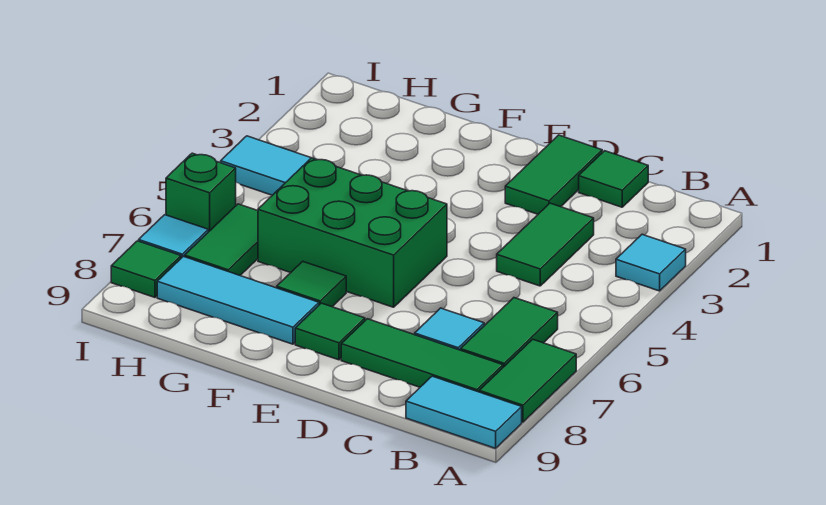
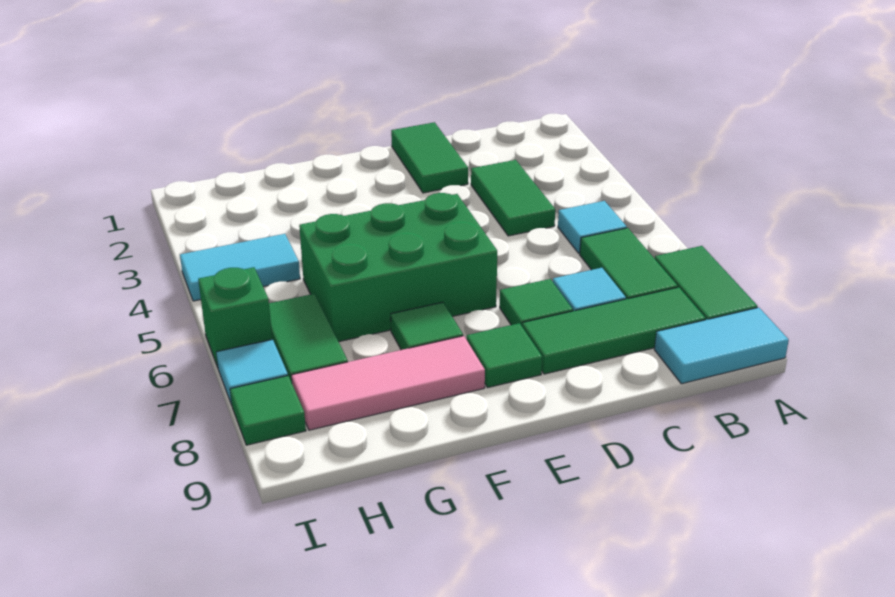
cyan tile A3 level 1 -> cyan tile B5 level 1
green tile C1 level 1 -> green tile D7 level 1
cyan tile F8:H8 level 1 -> pink tile F8:H8 level 1

